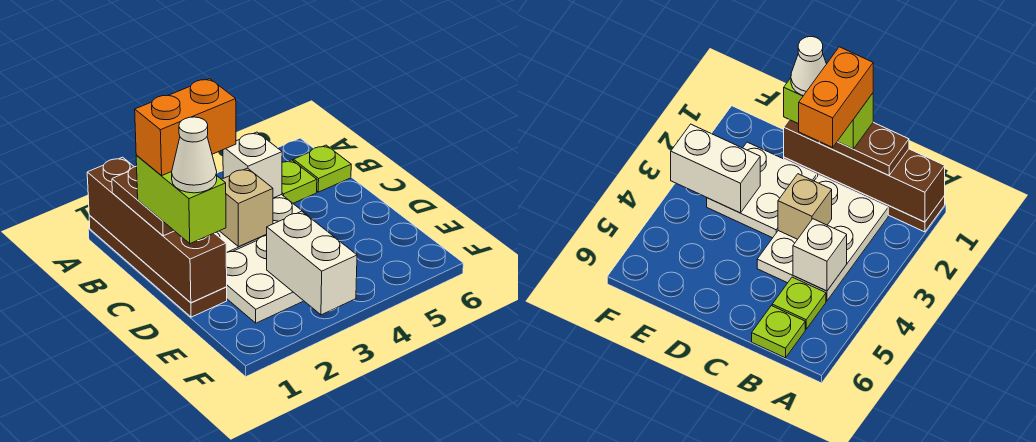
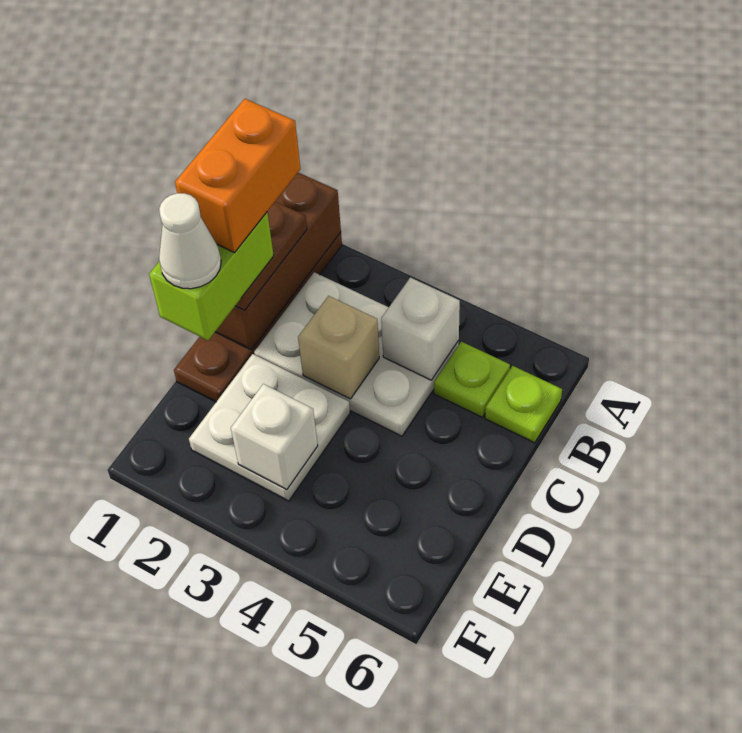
brown brick A1:D1 level 2 -> brown brick A1:C1 level 2
orange brick C1:C2 level 5 -> orange brick B1:C1 level 5
white brick E3:F3 level 2 -> white brick E3 level 2

